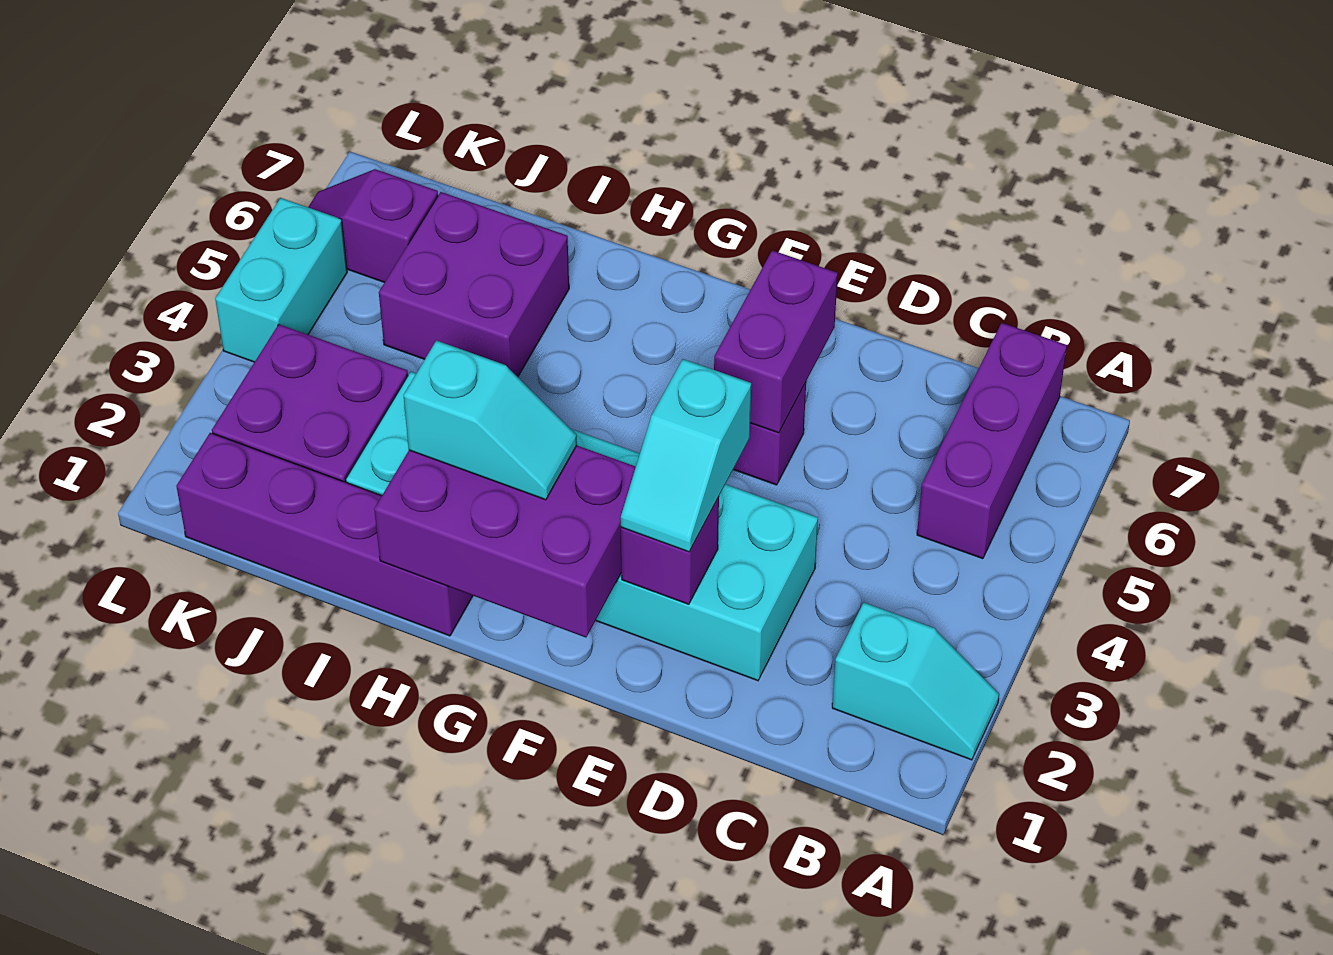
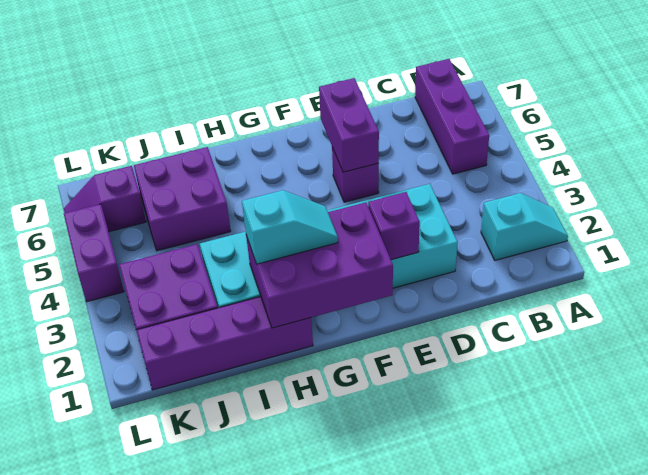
cyan slope E2:E3 level 3 top 3 -> none
cyan brick L4:L5 level 1 -> purple brick L4:L5 level 1

